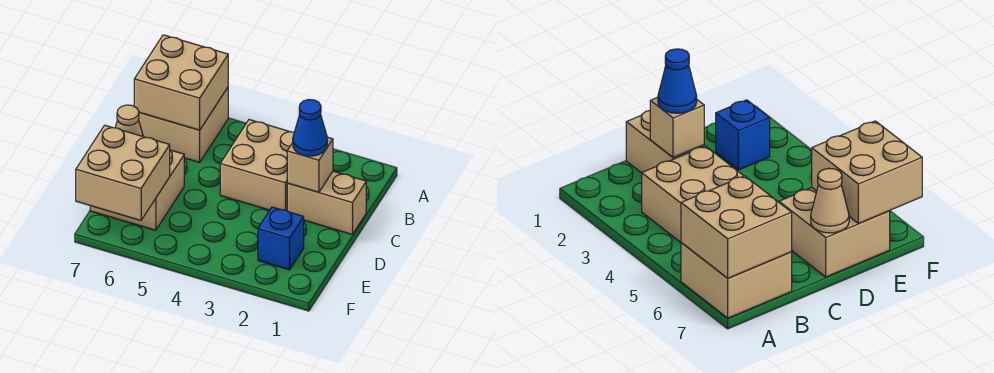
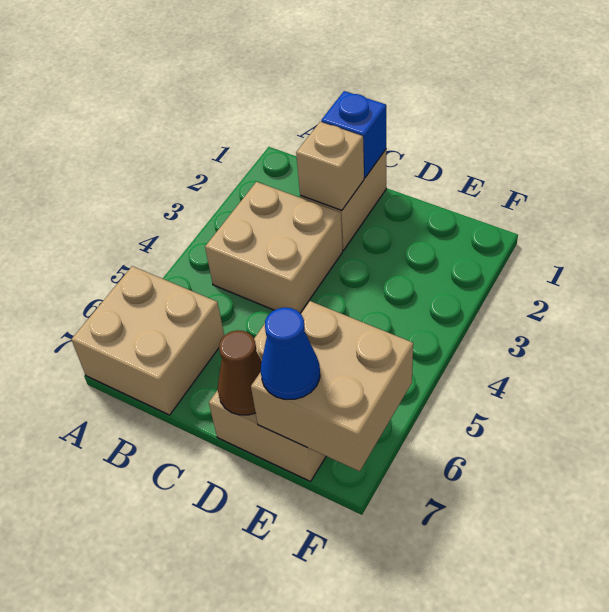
tan brick A6:B7 level 2 -> none
blue cone C2 level 3 -> blue cone E7 level 3
tan cone D7 level 2 -> brown cone D7 level 2
blue brick E2 level 1 -> blue brick C1 level 2

